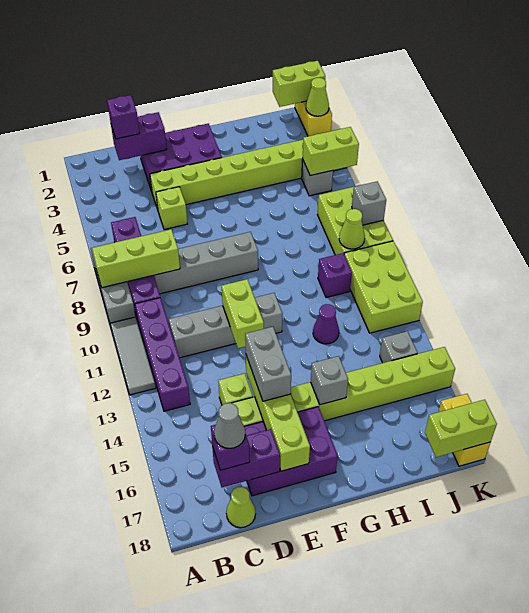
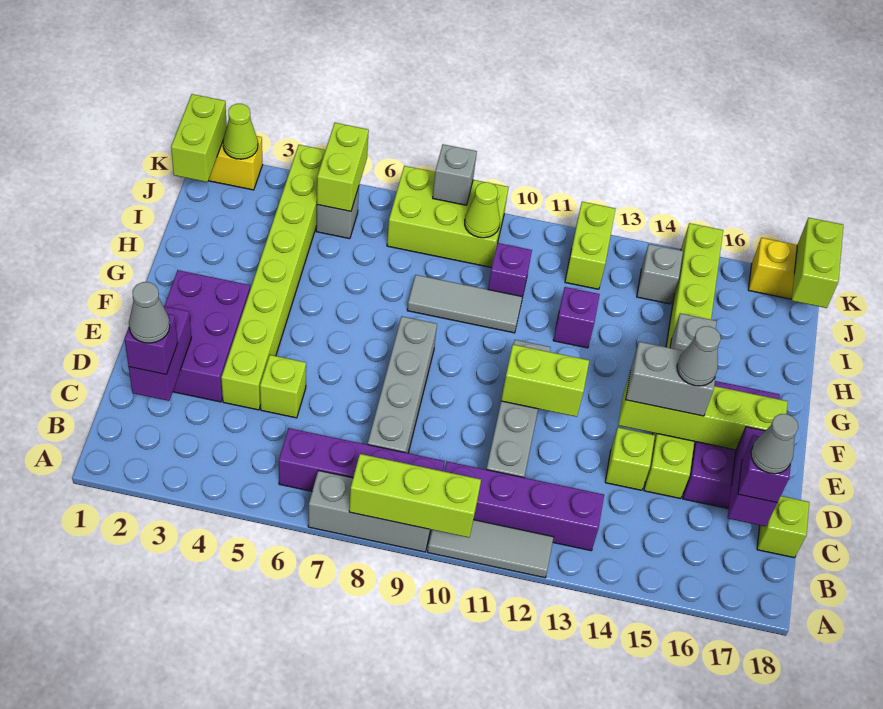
lime brick A8:C8 level 2 -> lime brick A8:A10 level 2
none -> grey cone C2 level 4
lime cone C18 level 1 -> lime brick C18 level 1
none -> grey cone E15 level 4
none -> grey tile H8:H10 level 1
purple cone H12 level 1 -> purple brick H12 level 1
lime brick J10:K12 level 1 -> lime brick J12:K12 level 1

